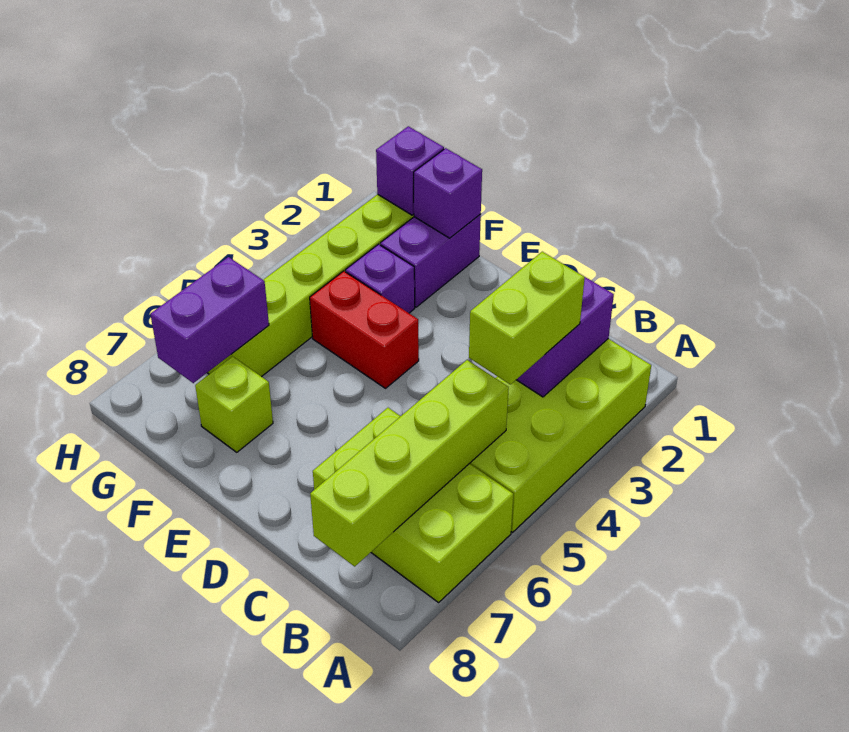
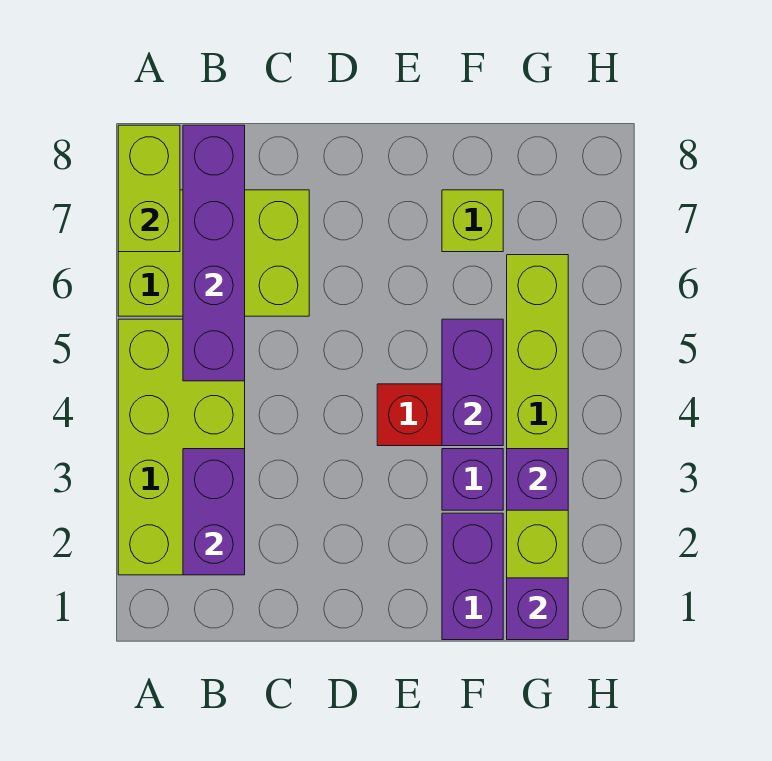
lime brick B3:B4 level 3 -> lime brick A7:A8 level 2
lime brick B5:B8 level 2 -> purple brick B5:B8 level 2
purple brick F1 level 2 -> purple brick G3 level 2
purple brick G6:G7 level 2 -> purple brick F4:F5 level 2

